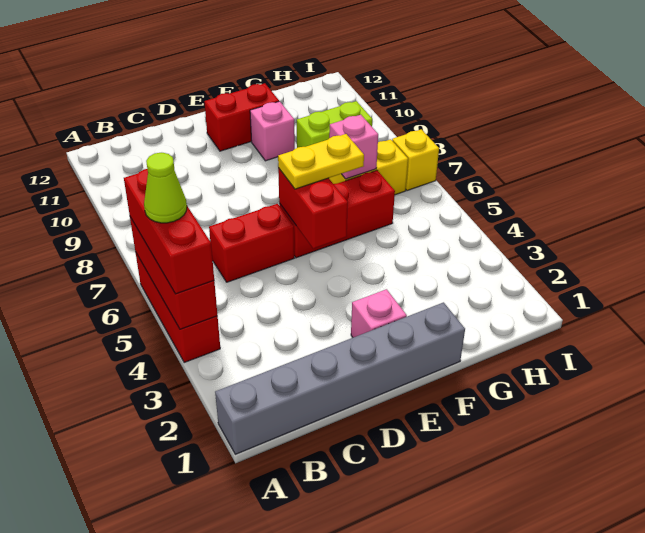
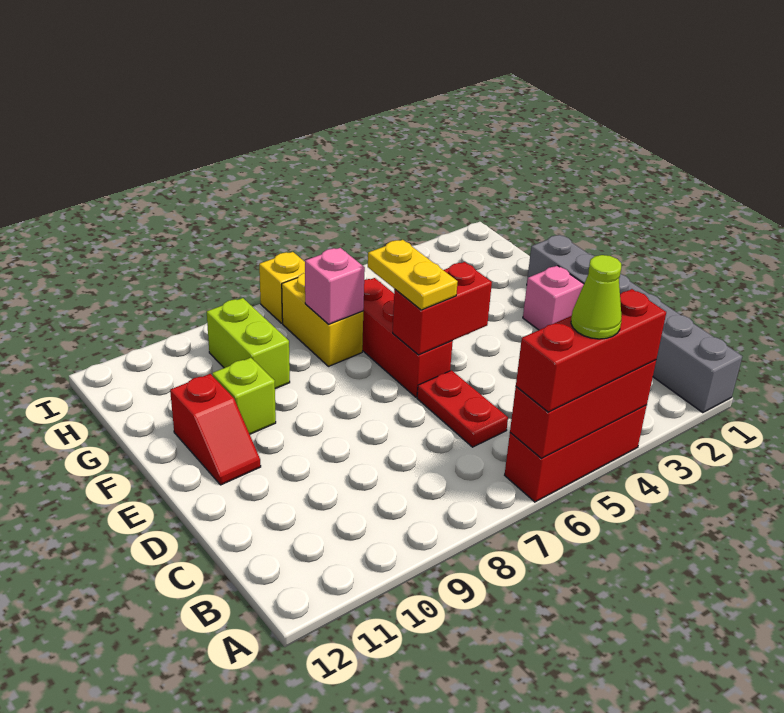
red brick C6:D6 level 1 -> red plate C6:D6 level 1
red brick E11:F11 level 1 -> red slope E11:F11 level 1 top F
pink brick F10 level 1 -> lime brick F10 level 1

